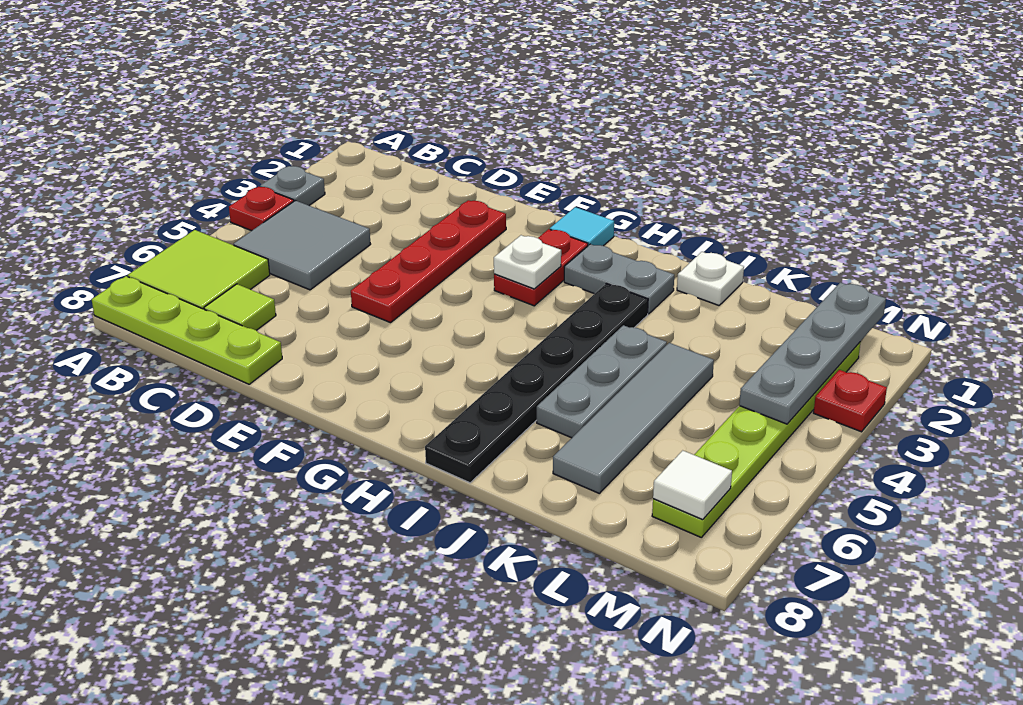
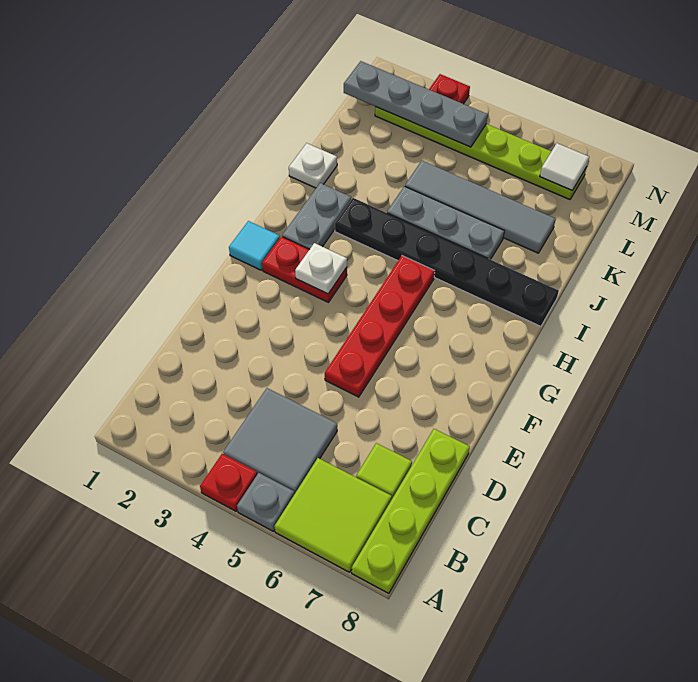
grey plate A3 level 1 -> grey plate A5 level 1
red plate E2:E5 level 1 -> red plate E5:H5 level 1

